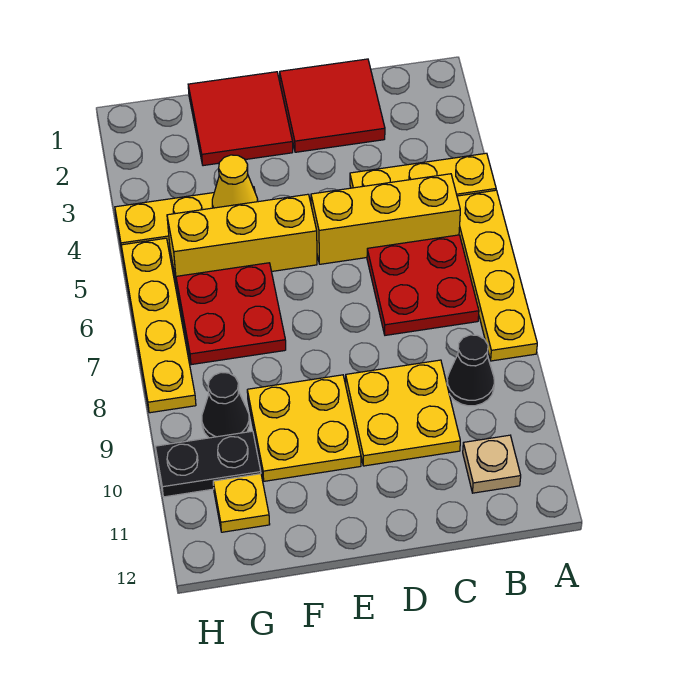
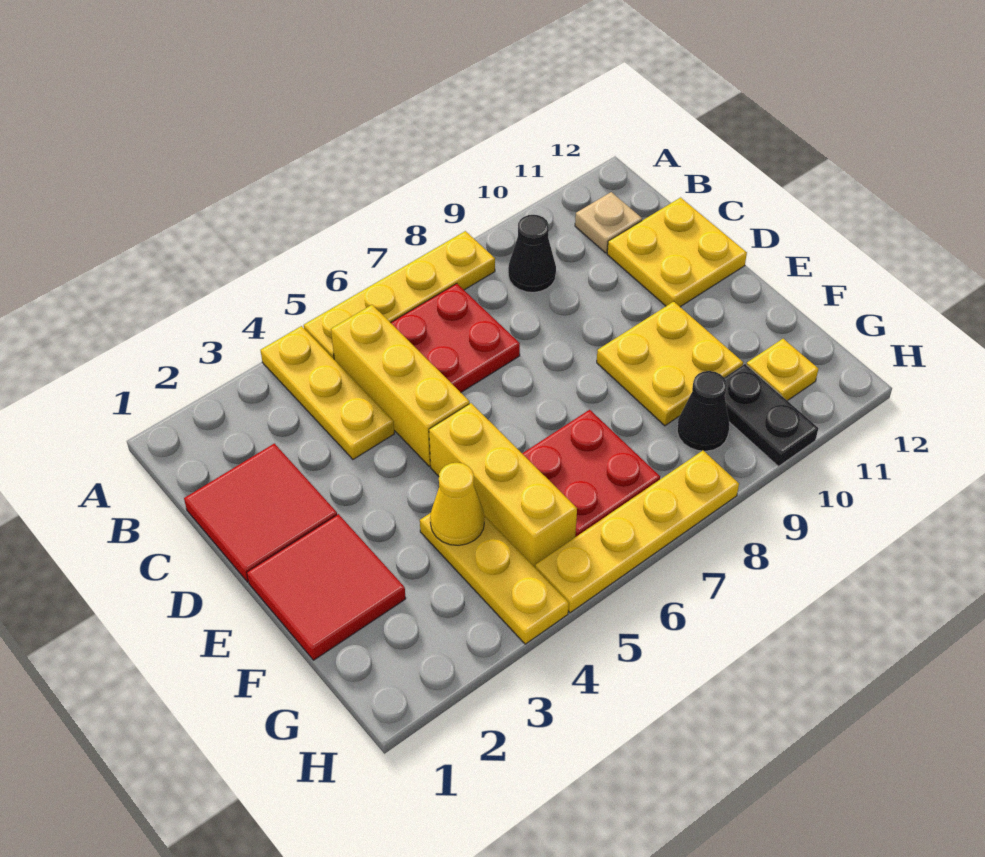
yellow plate C9:D10 level 1 -> yellow plate C11:D12 level 1

